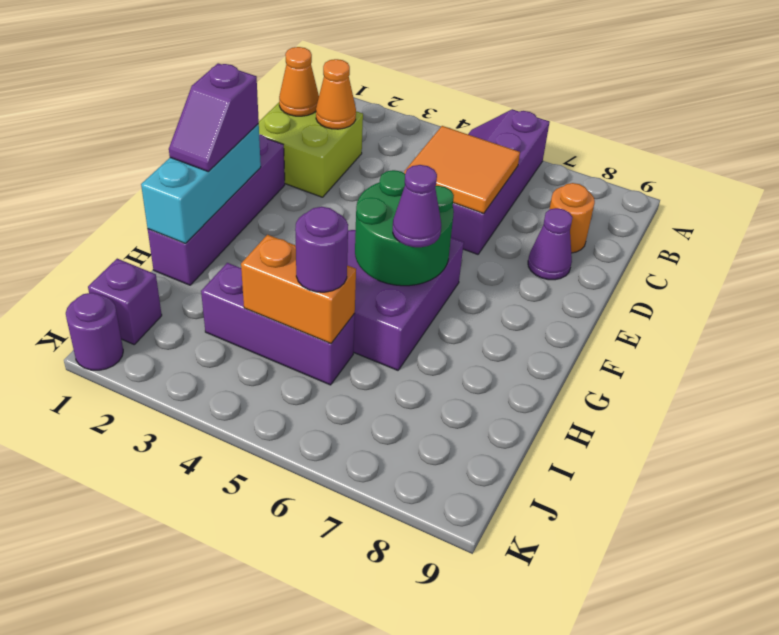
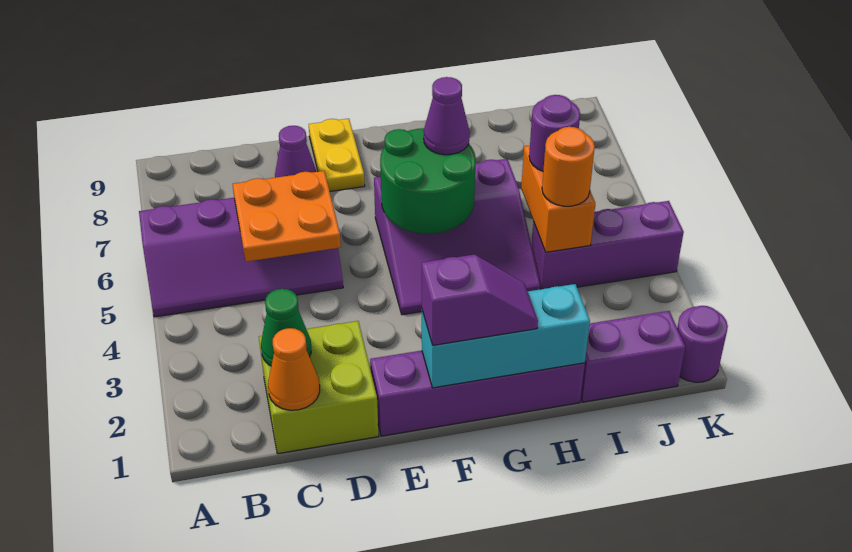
orange cone C2 level 2 -> green cone C2 level 2
orange tile C5:D6 level 2 -> orange plate C5:D6 level 2
orange round brick C8 level 1 -> orange round brick I4 level 3
none -> yellow plate E8:E9 level 1
purple brick I3:I5 level 1 -> purple brick I4:K4 level 1
purple brick J1 level 1 -> purple brick I1:J1 level 1

